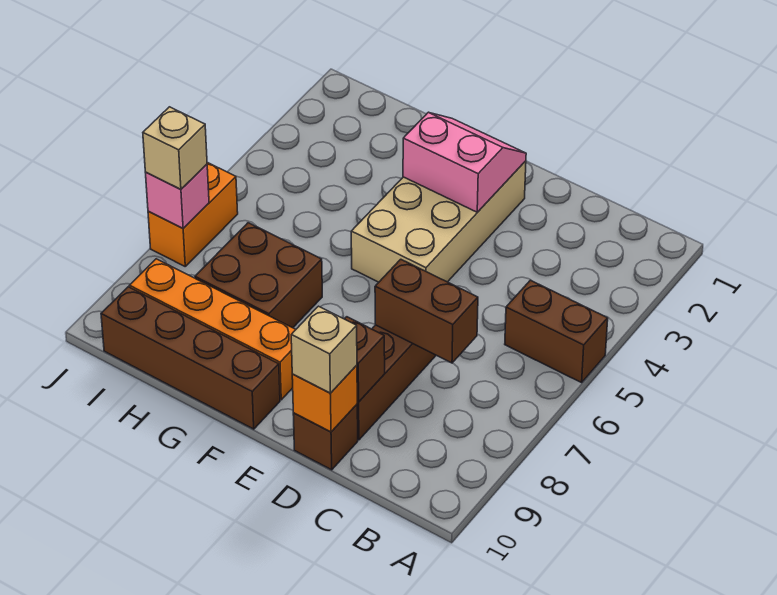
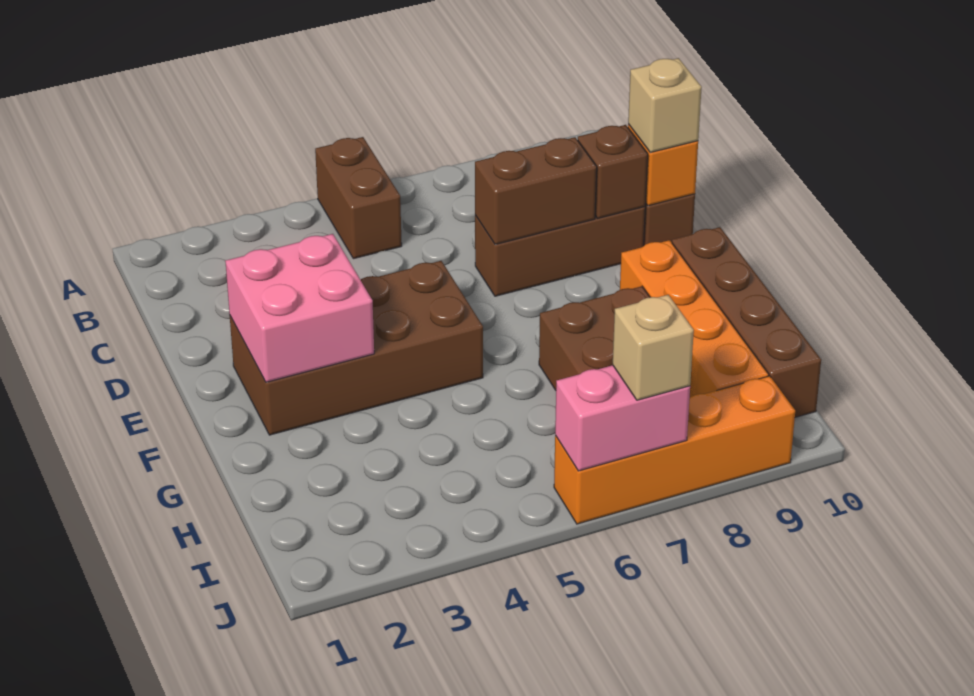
brown brick C7:D7 level 2 -> brown brick D7:D8 level 2
tan brick E2:F5 level 1 -> brown brick E2:F5 level 1
pink slope E2:F3 level 2 top 3 -> pink brick E2:F3 level 2
orange brick J6:J7 level 1 -> orange brick J6:J9 level 1
pink brick J7 level 2 -> pink brick J6:J7 level 2

